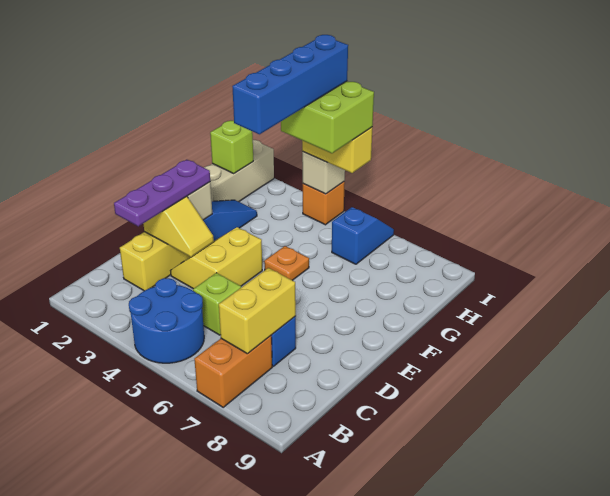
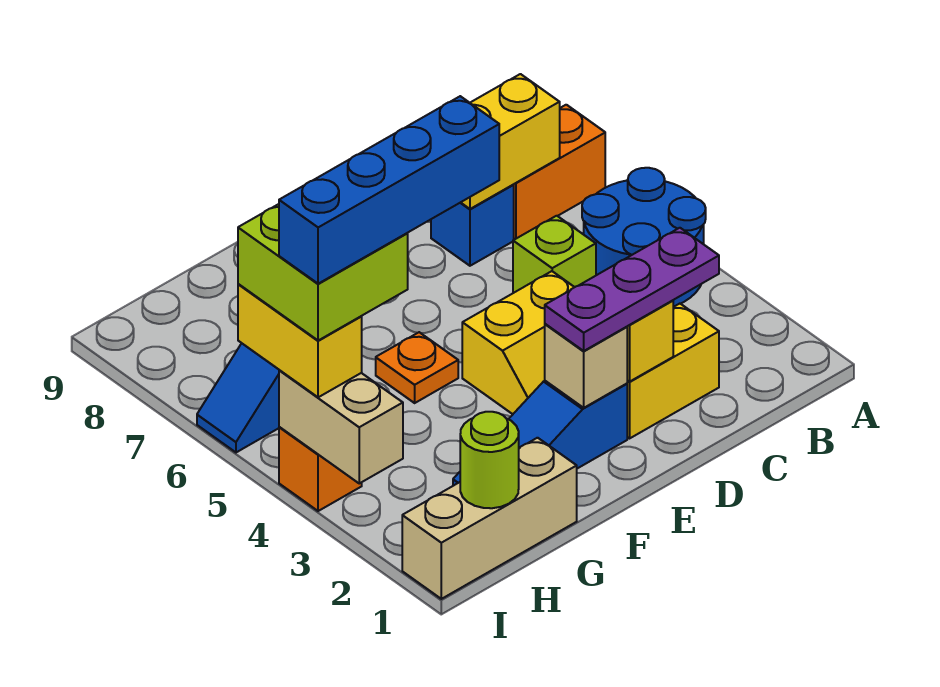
lime brick H1 level 2 -> lime round brick H1 level 2
tan brick I4 level 2 -> tan brick I3:I4 level 2

